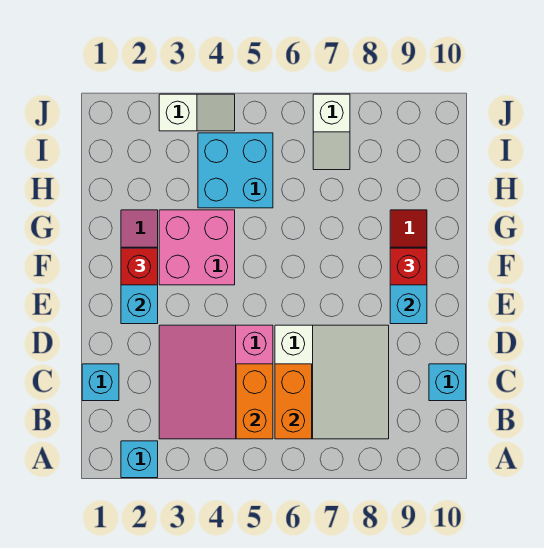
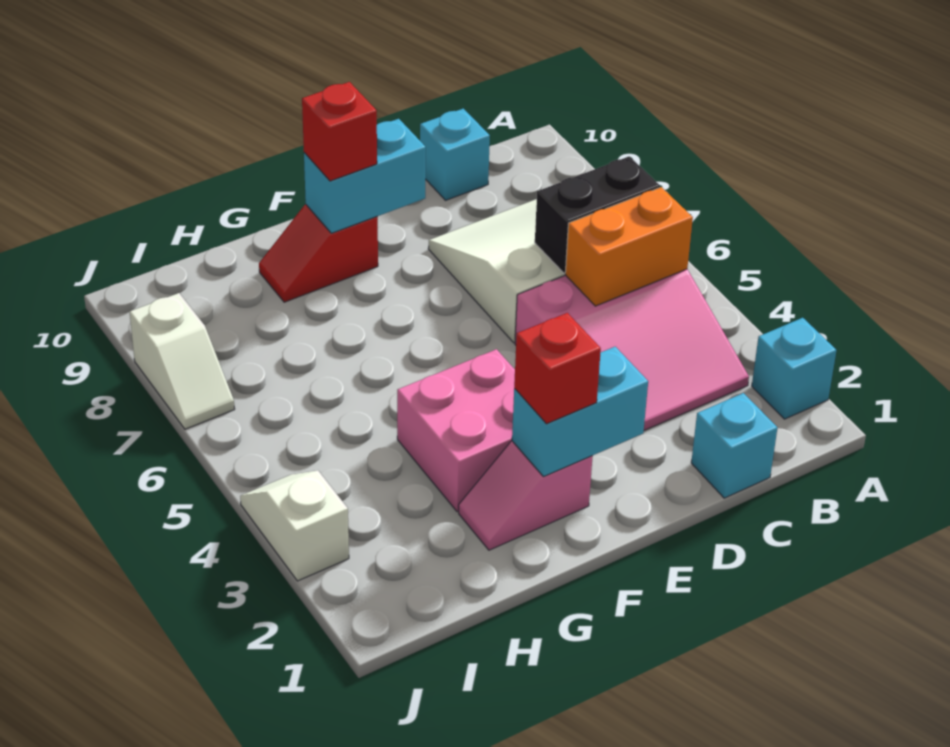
orange brick B6:C6 level 2 -> black brick B6:C6 level 2
cyan brick H4:I5 level 1 -> none
white slope I7:J7 level 1 top J -> white slope J7:J8 level 1 top 8

